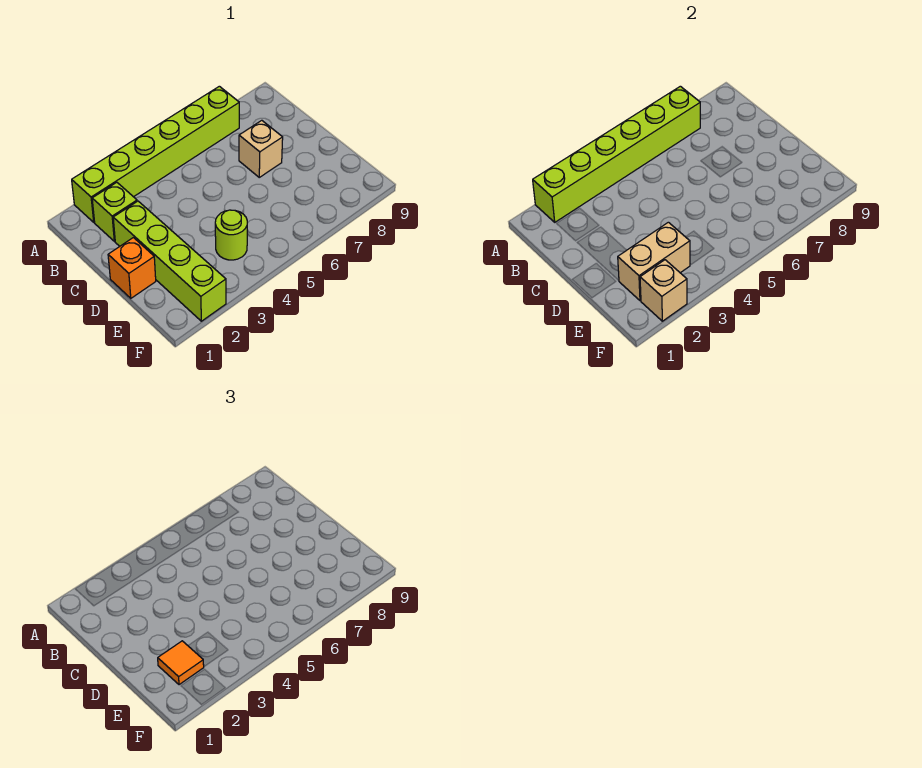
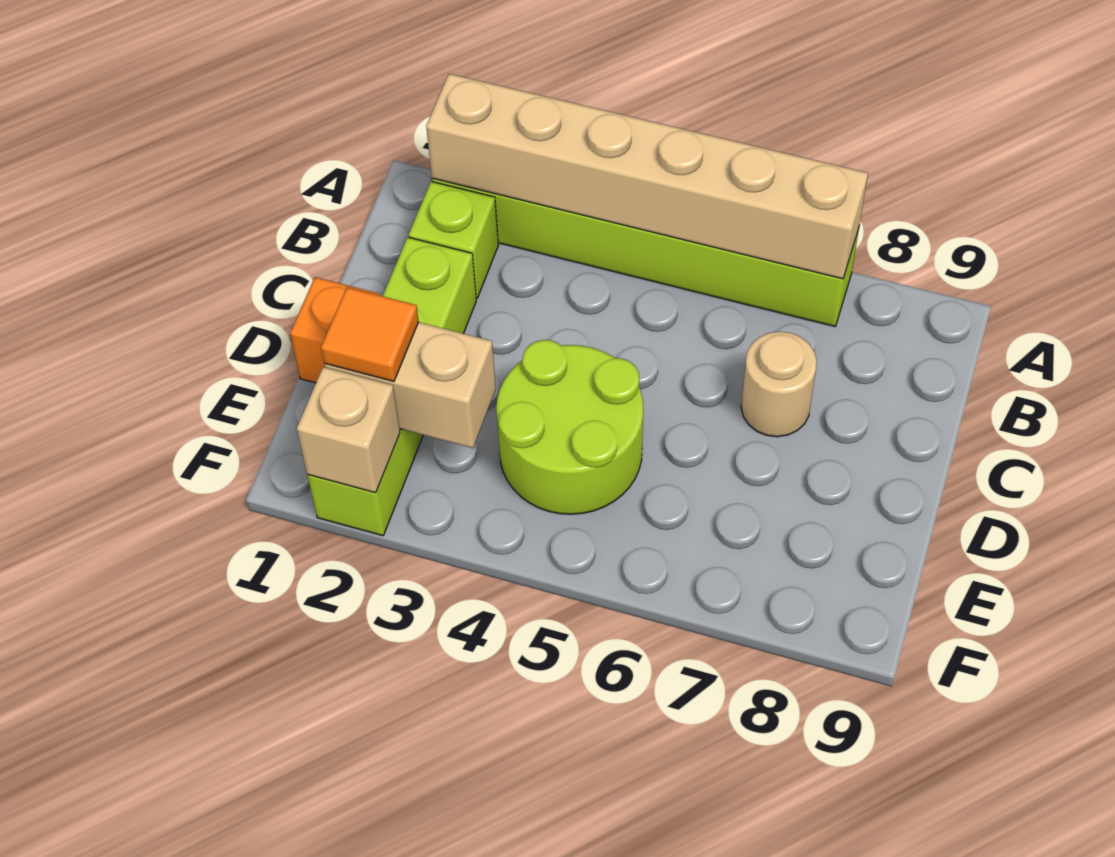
lime brick A2:A7 level 2 -> tan brick A2:A7 level 2
tan brick C7 level 1 -> tan round brick C7 level 1
lime round brick E4 level 1 -> lime round brick D4:E5 level 1

